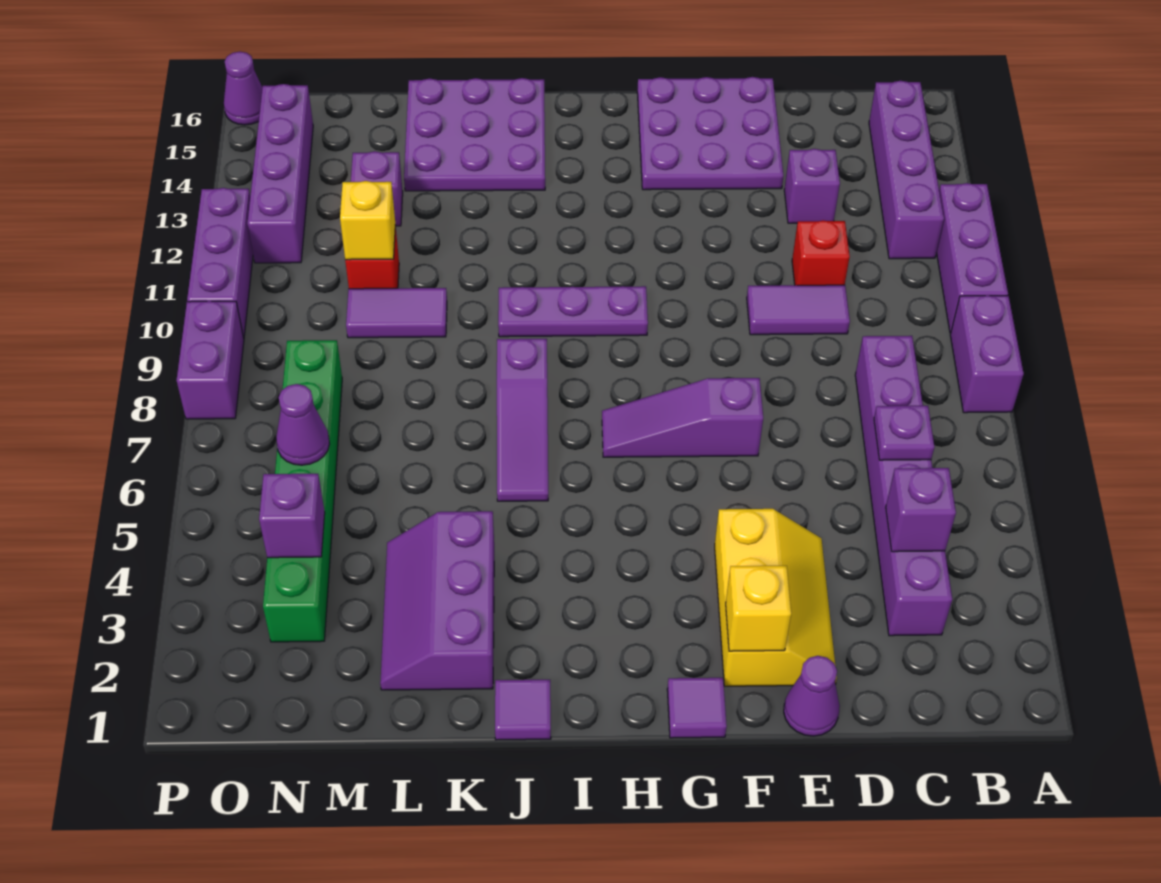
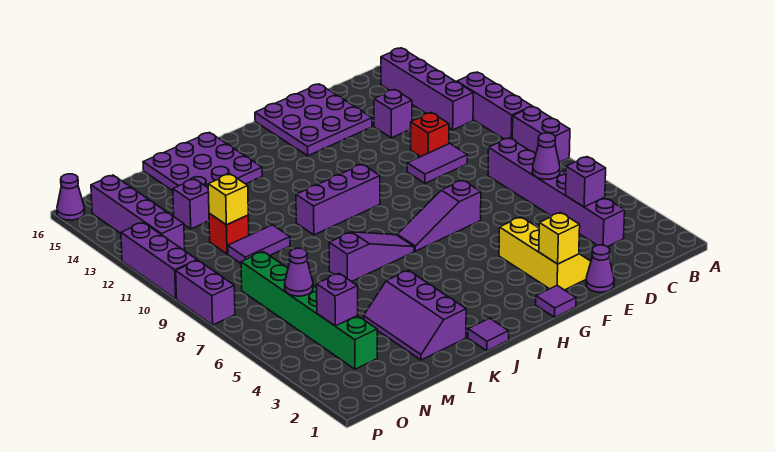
purple plate C6 level 2 -> purple cone C6 level 2
purple plate H10:J10 level 1 -> purple brick H10:J10 level 1
purple slope J6:J8 level 1 top 8 -> purple slope I7:K7 level 1 top K

